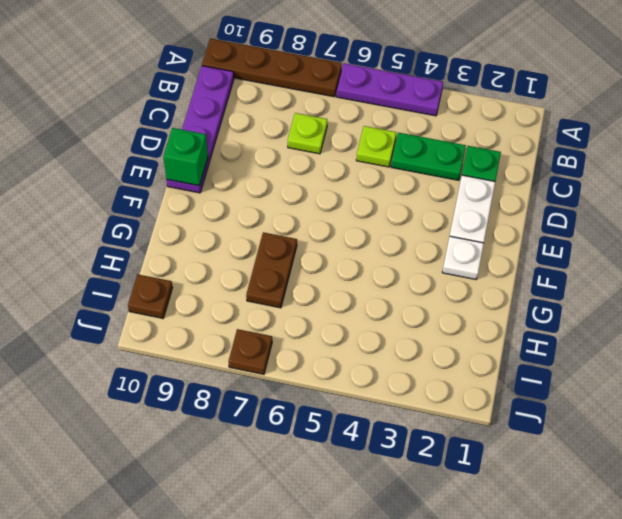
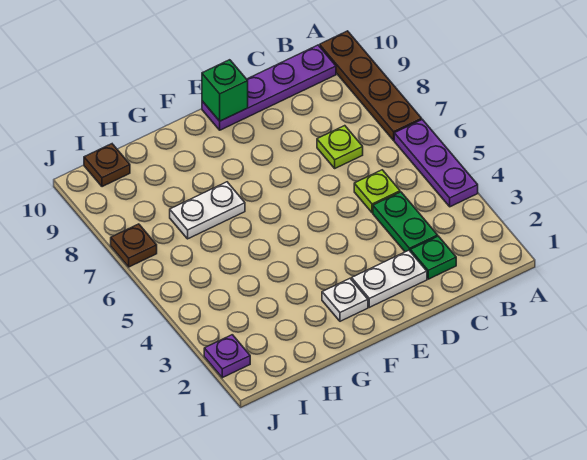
brown plate G7:H7 level 1 -> white plate G7:H7 level 1
none -> purple plate J2 level 1

